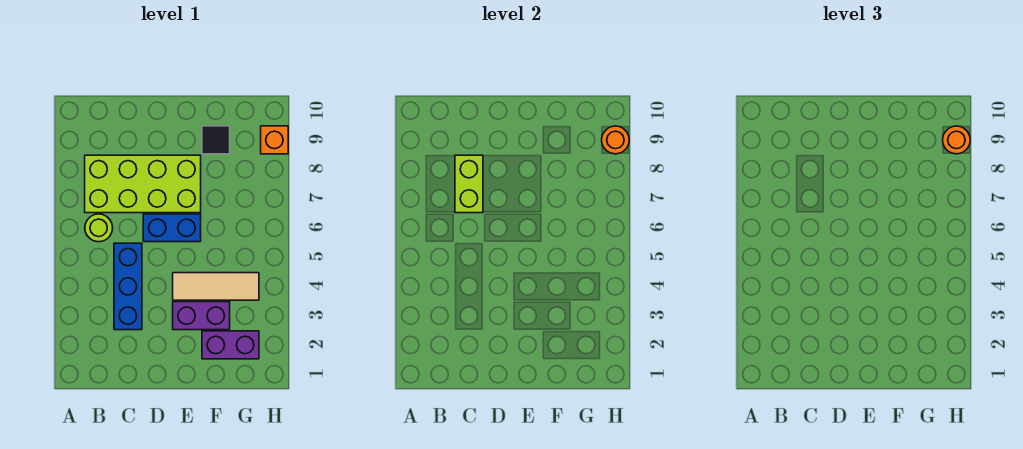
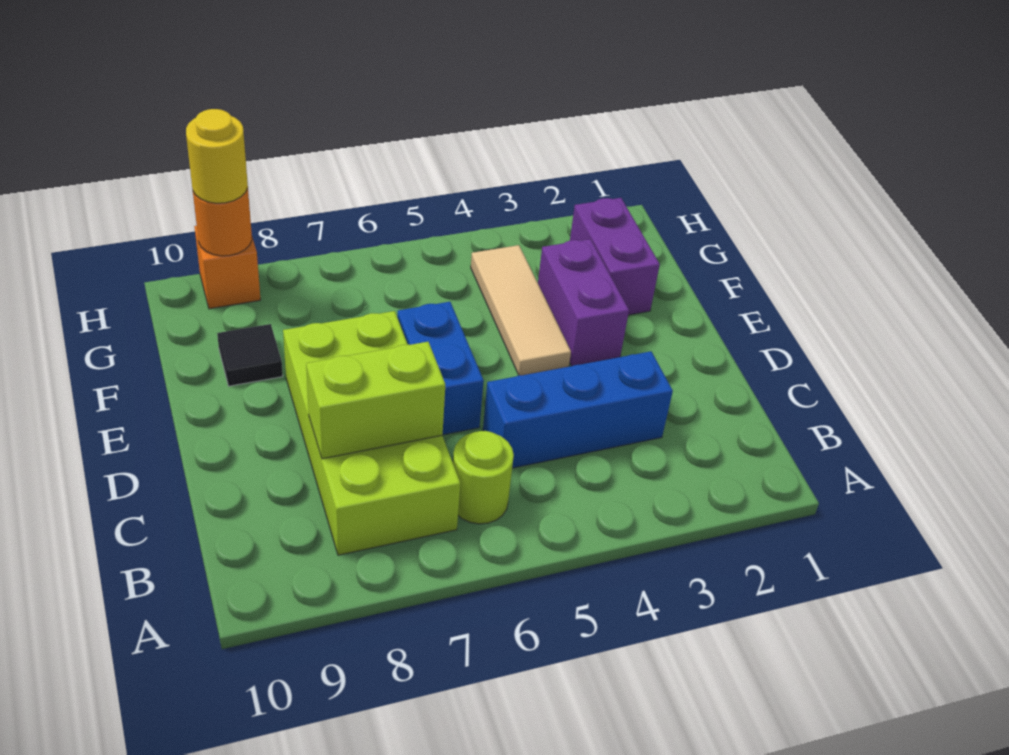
orange round brick H9 level 3 -> yellow round brick H9 level 3

